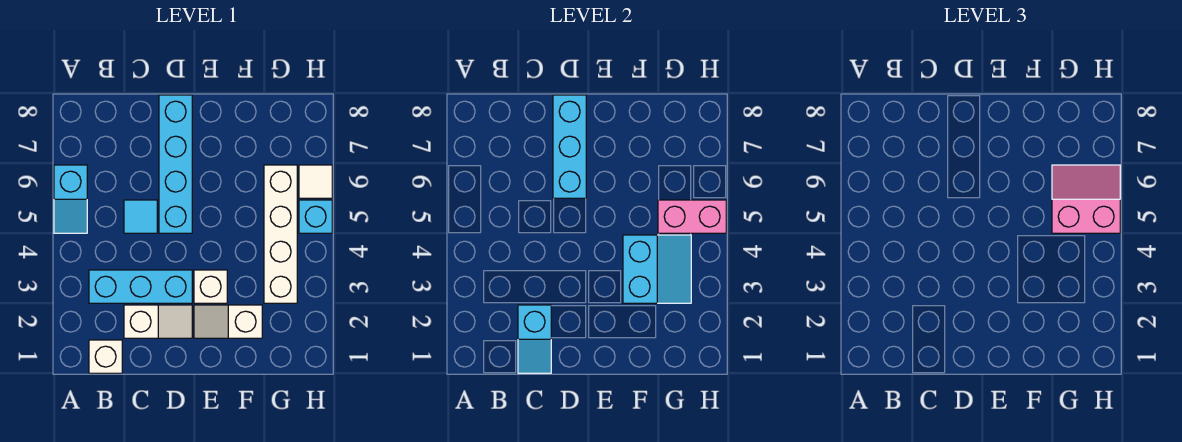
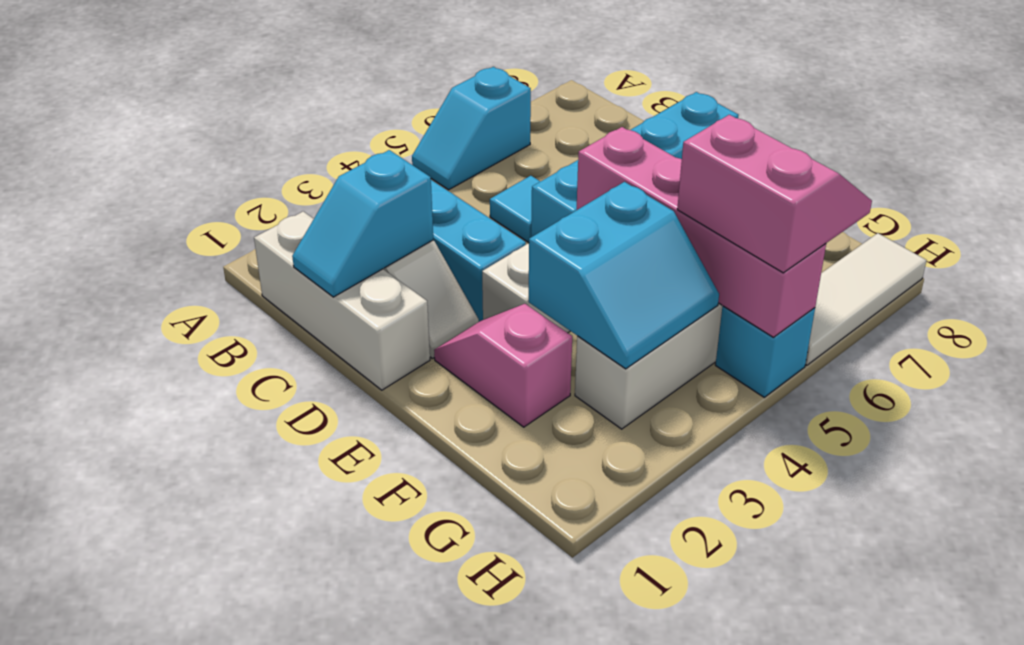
white brick B1 level 1 -> white brick B1:D1 level 1
cyan brick D6:D8 level 2 -> none
white slope E2:F2 level 1 top F -> pink slope E2:F2 level 1 top F
pink brick G5:H5 level 2 -> pink brick E5:H5 level 2
white tile H6 level 1 -> white tile H6:H8 level 1

